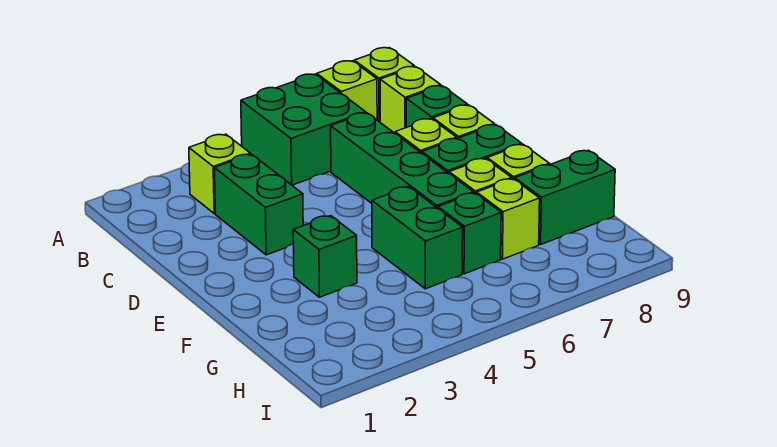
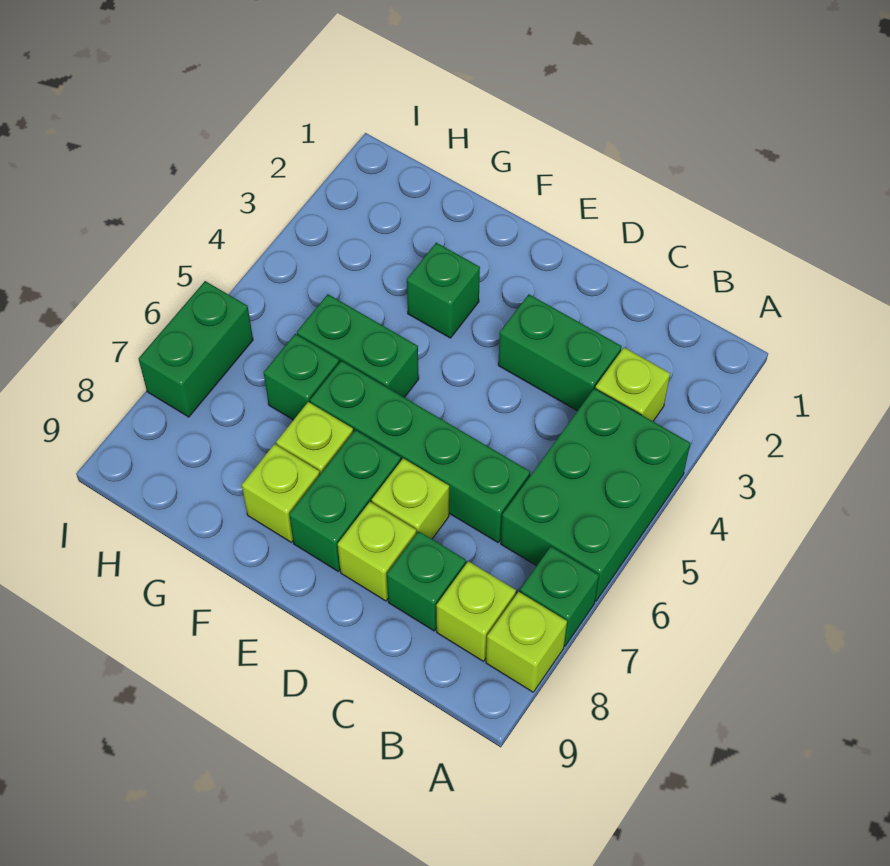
green brick A5:B6 level 1 -> green brick A4:B6 level 1
lime brick A7 level 1 -> green brick A7 level 1
lime brick G7 level 1 -> none
green brick G8:G9 level 1 -> green brick I6:I7 level 1

